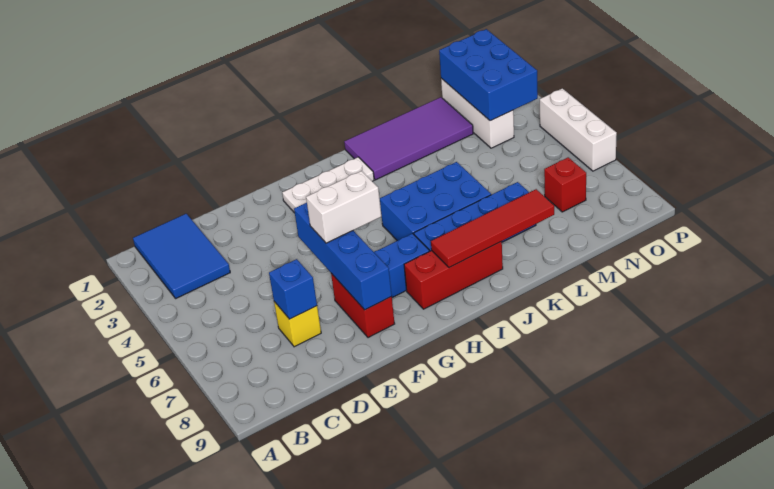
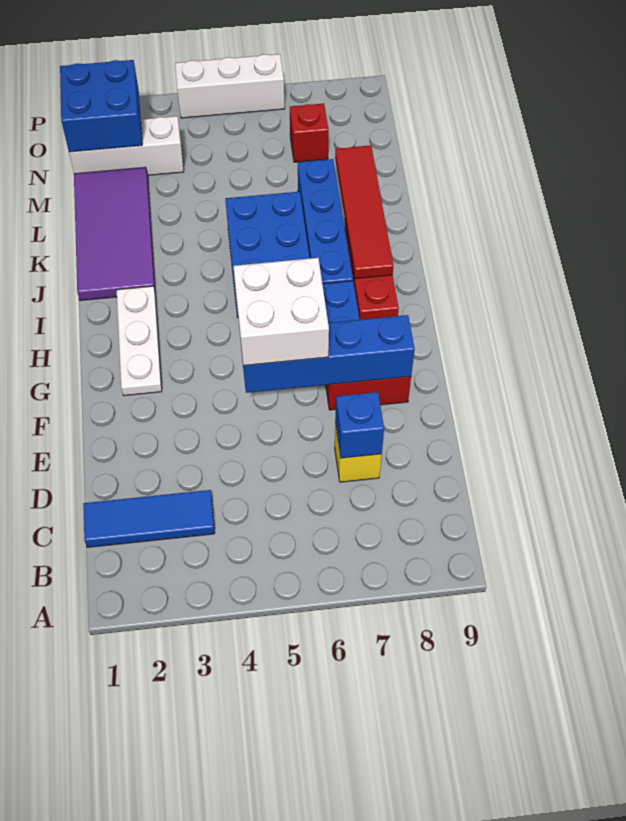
blue tile B1:C3 level 1 -> blue tile C1:C3 level 1
white brick F6:G6 level 3 -> white brick F5:G6 level 3
blue brick N1:O3 level 2 -> blue brick N1:O2 level 2

